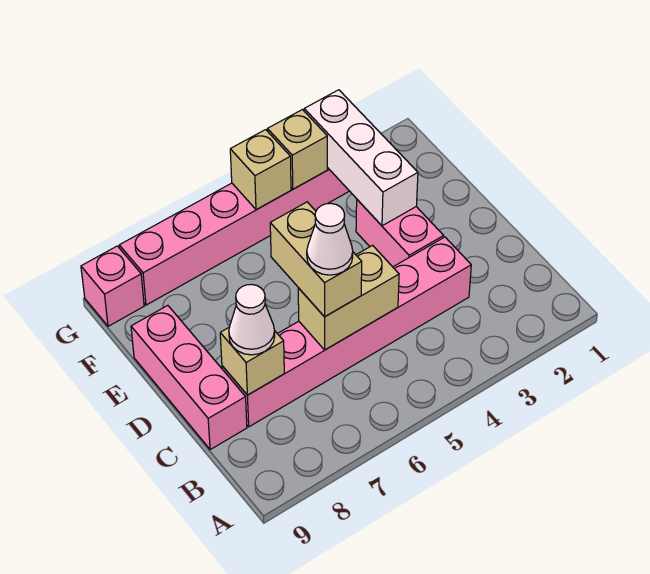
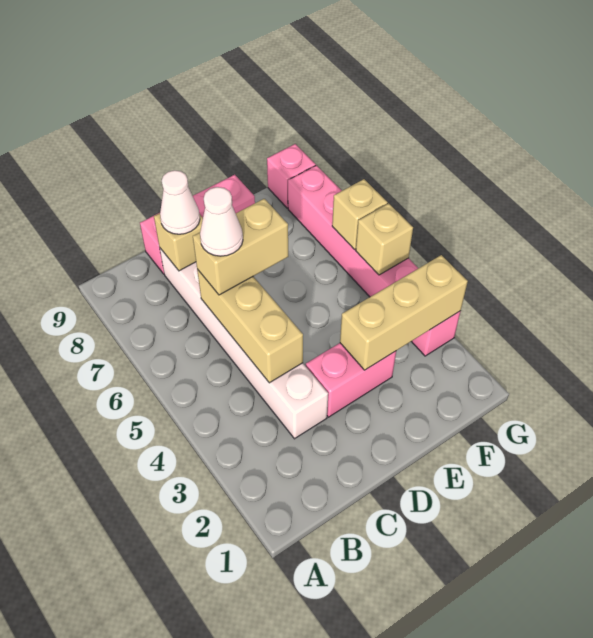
pink brick C3:C8 level 1 -> white brick C3:C8 level 1
tan brick C5:C6 level 2 -> tan brick C4:C6 level 2
white brick E3:G3 level 2 -> tan brick E3:G3 level 2
tan brick G4 level 2 -> tan brick G6 level 2

